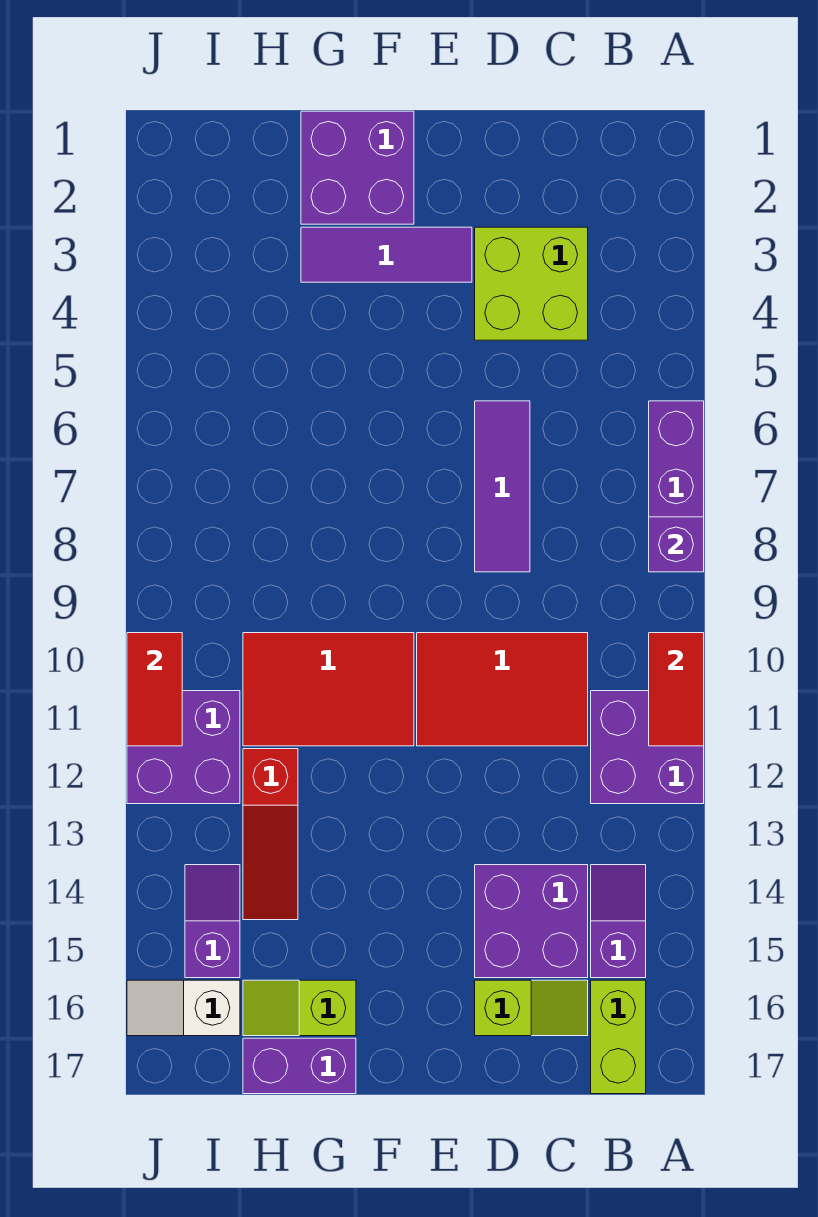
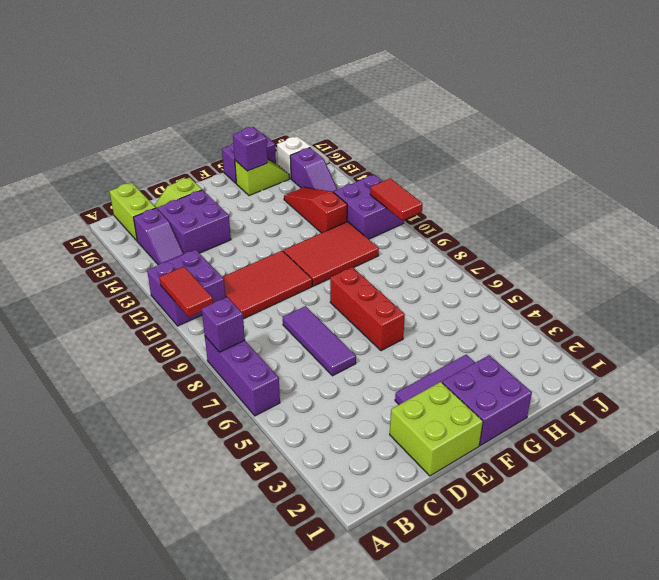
lime brick C3:D4 level 1 -> lime brick D1:E2 level 1
none -> red brick F6:F8 level 1
none -> purple brick G16 level 2

